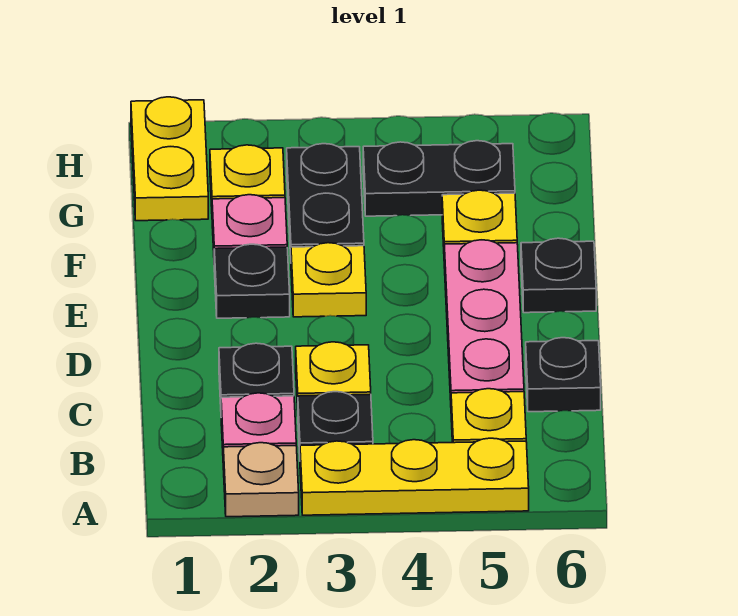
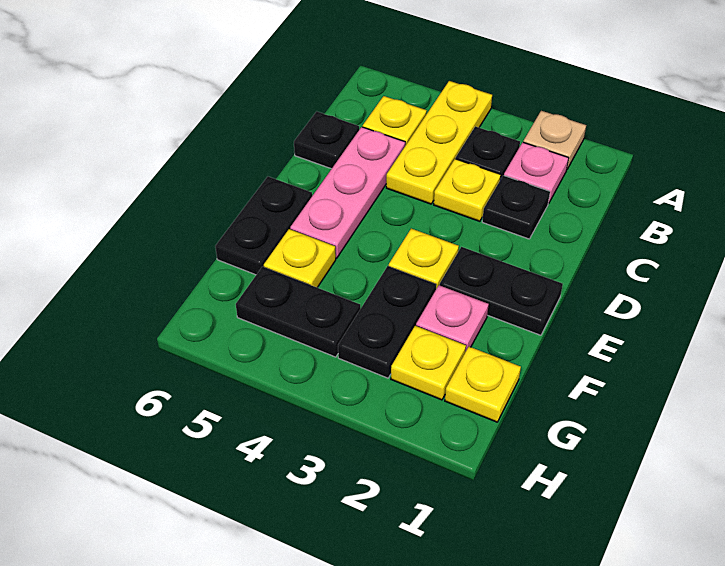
yellow plate A3:A5 level 1 -> yellow plate A4:C4 level 1
black plate E2 level 1 -> black plate E1:E2 level 1
black plate E6 level 1 -> black plate E6:F6 level 1
yellow plate G1:H1 level 1 -> yellow plate G1 level 1

